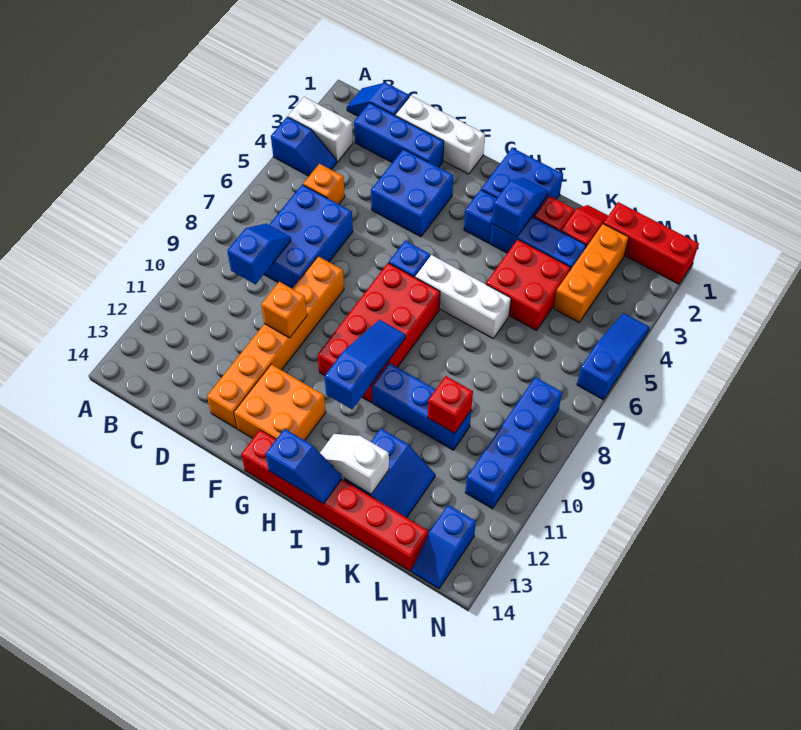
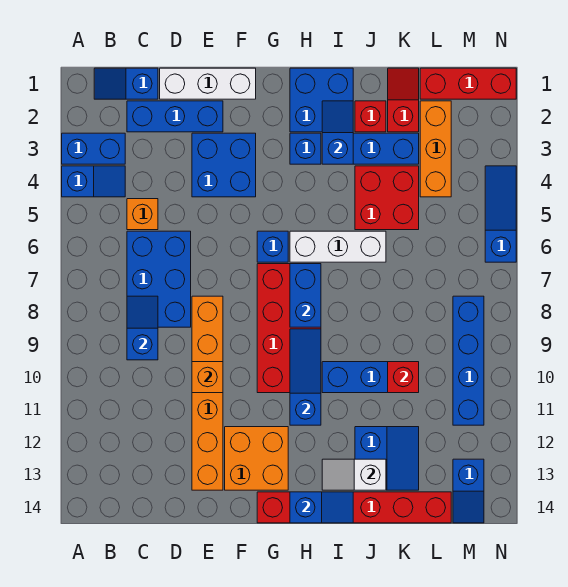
white brick A3:B3 level 1 -> blue brick A3:B3 level 1
none -> blue brick H7:H8 level 2

